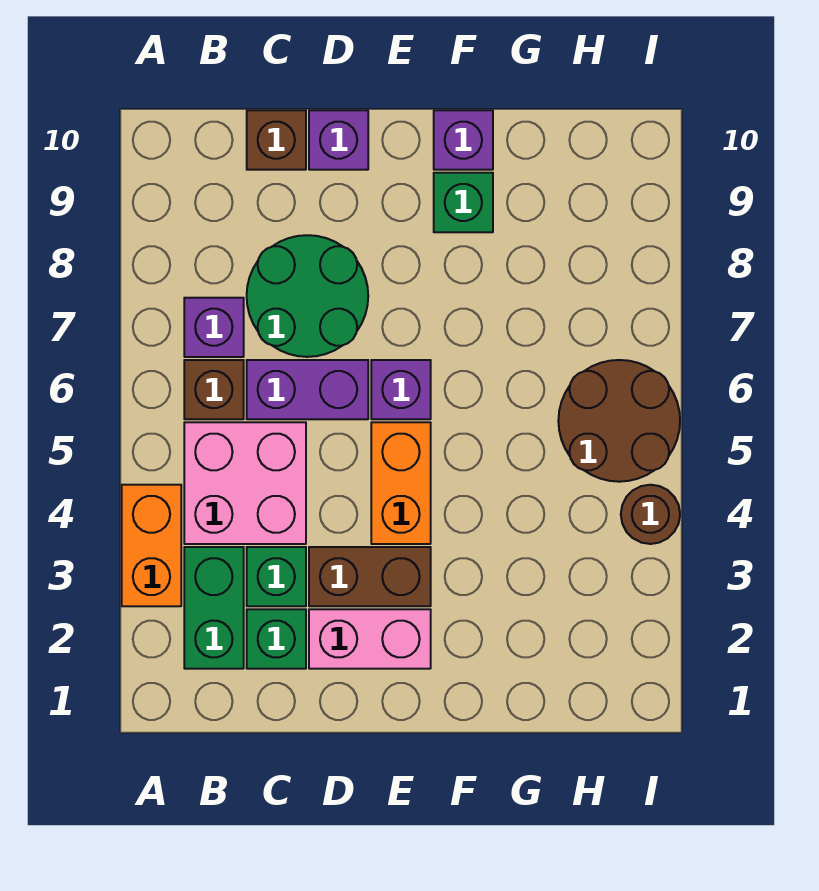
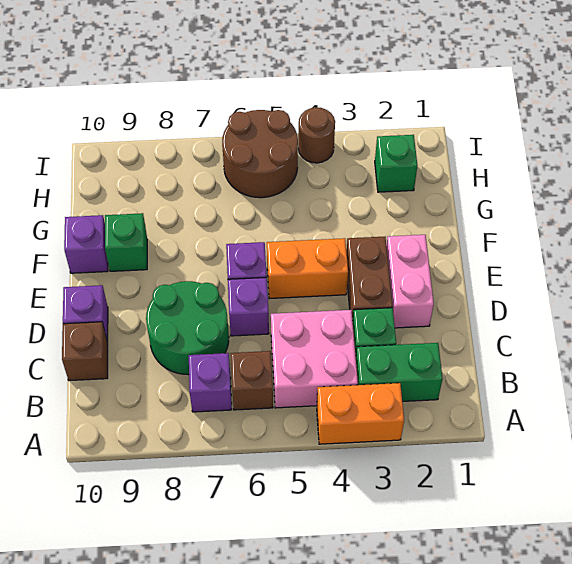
green brick C2 level 1 -> green brick H2 level 1
purple brick C6:D6 level 1 -> purple brick D6 level 1

